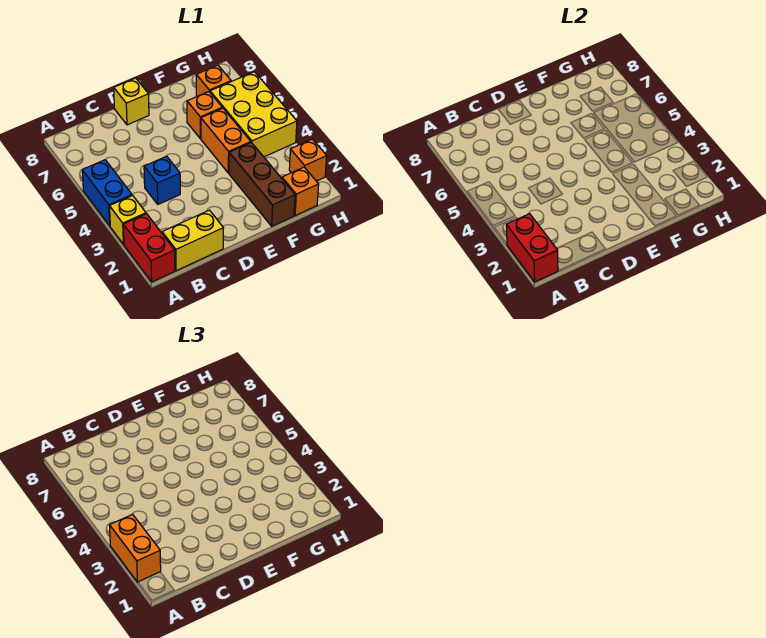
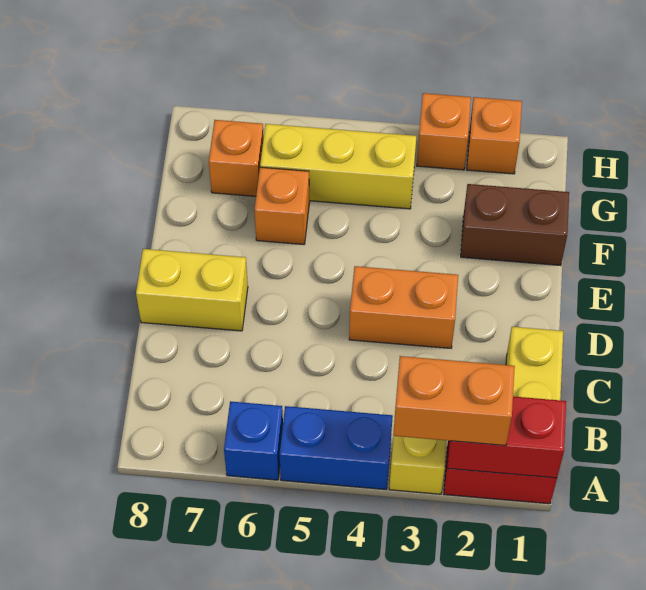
blue brick C4 level 1 -> blue brick A6 level 1
yellow brick D8 level 1 -> yellow brick D7:D8 level 1
brown brick F1:F3 level 1 -> brown brick F1:F2 level 1
orange brick F4:F5 level 1 -> orange brick D3:D4 level 1
orange brick G1 level 1 -> orange brick H3 level 1
yellow brick G4:H6 level 1 -> yellow brick G4:G6 level 1

